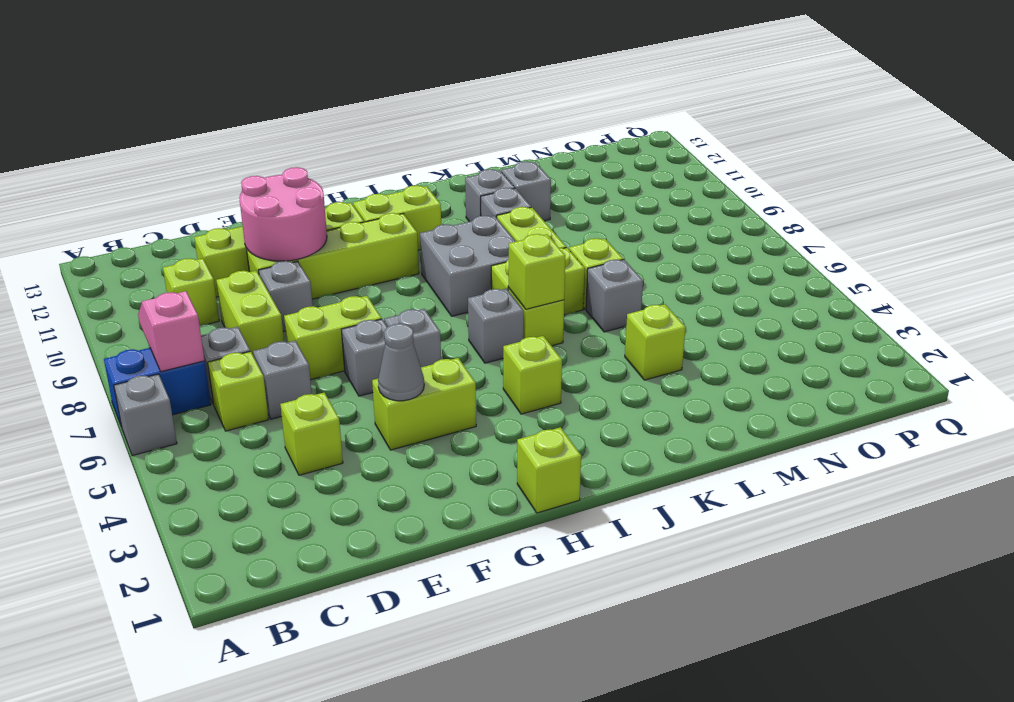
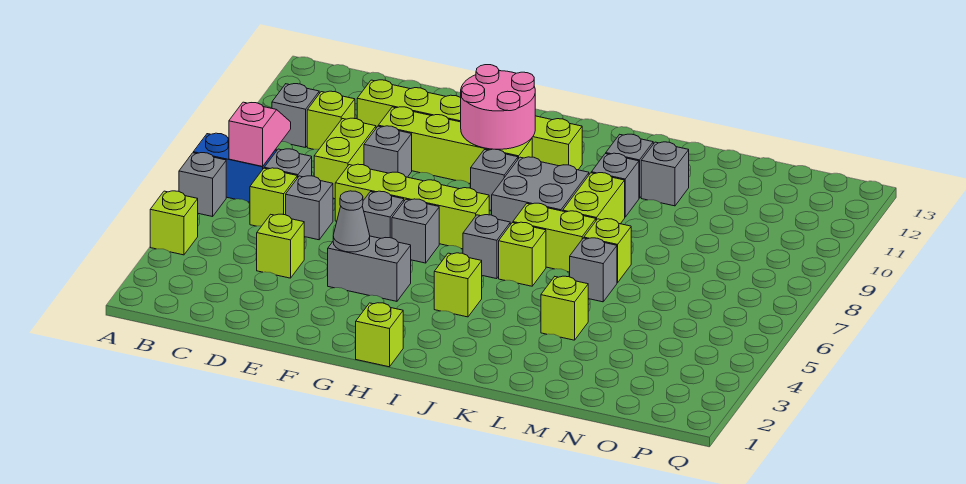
none -> grey brick B10 level 1
lime brick E7:F7 level 1 -> lime brick E7:H7 level 1
pink round brick E10:F11 level 2 -> pink round brick G10:H11 level 2
lime brick F4:G4 level 1 -> grey brick F4:G4 level 1
none -> grey brick H9 level 1
lime brick J6 level 2 -> lime brick A4 level 1

